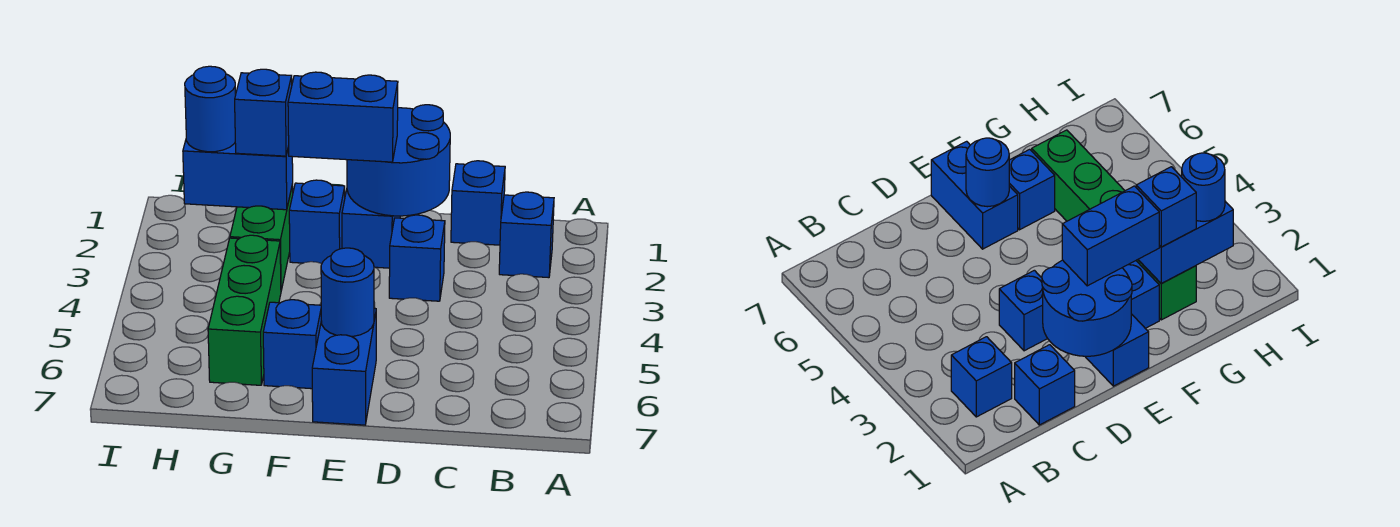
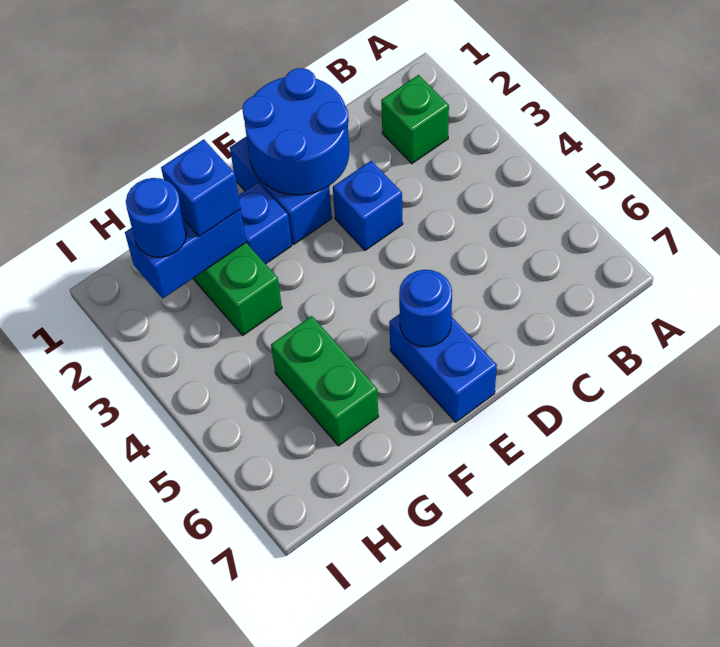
blue brick B2 level 1 -> green brick B2 level 1
blue brick C1 level 1 -> none
blue brick E2:F2 level 3 -> none
blue brick F6 level 1 -> none
green brick G4:G6 level 1 -> green brick G5:G6 level 1

